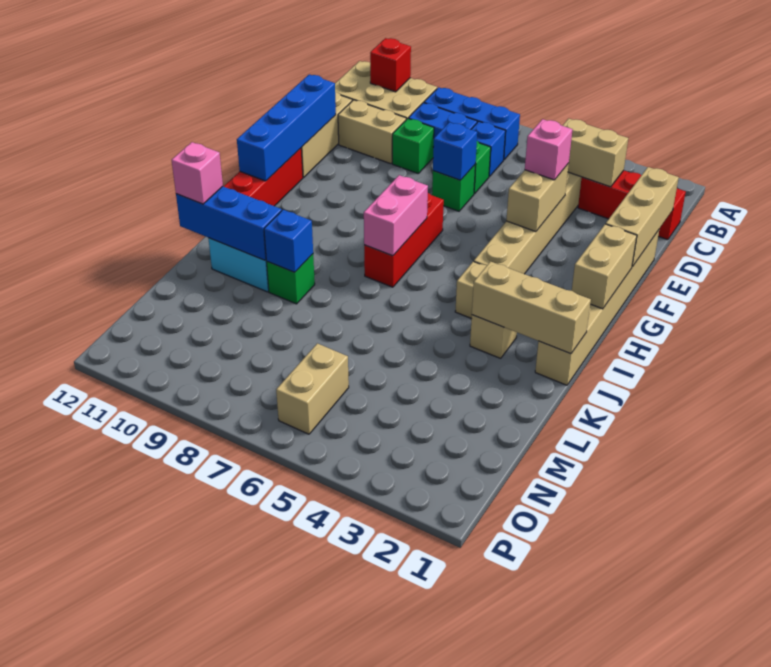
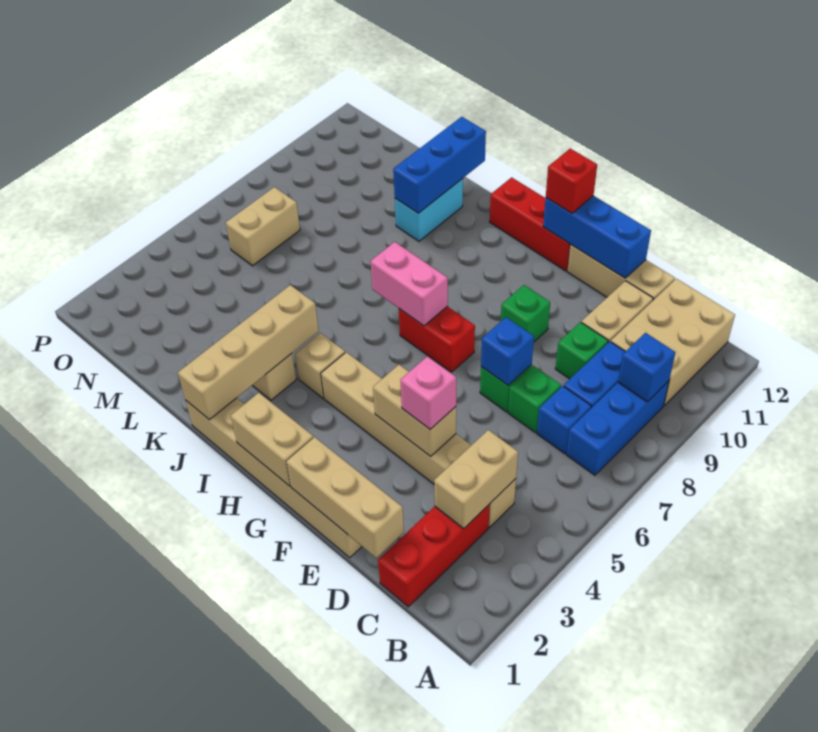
red brick B11 level 2 -> red brick G12 level 3
blue brick E12:H12 level 2 -> blue brick E12:G12 level 2
red brick G7:I7 level 1 -> red brick G7:H7 level 1
tan brick J1:J3 level 2 -> tan brick J1:J4 level 2
green brick K9 level 1 -> green brick F9 level 1
blue brick K9 level 2 -> blue brick B9 level 2
pink brick K12 level 3 -> none
tan brick N6:O6 level 1 -> tan brick N6:N7 level 1

